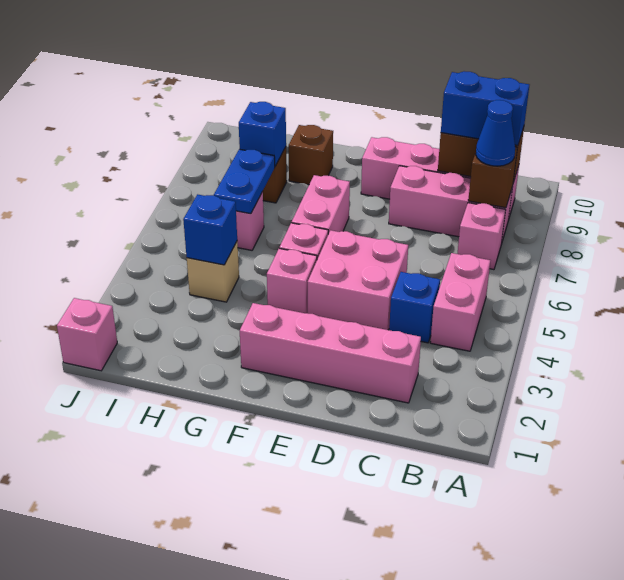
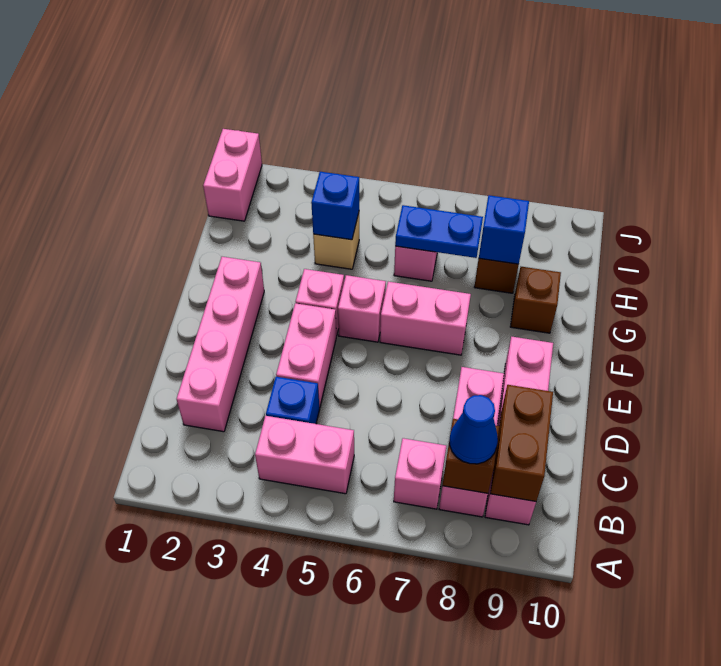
blue brick B9:C9 level 3 -> none
pink brick D4:E5 level 1 -> pink brick D4:E4 level 1
pink brick J1 level 1 -> pink brick I1:J1 level 1

